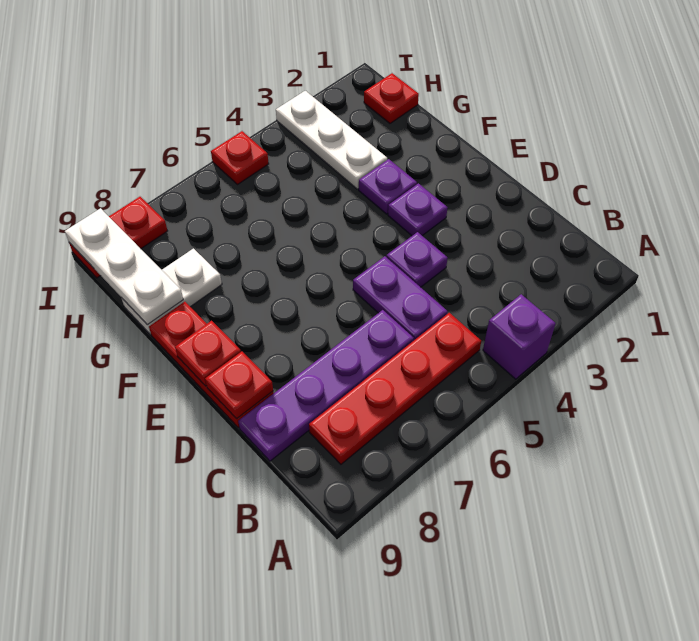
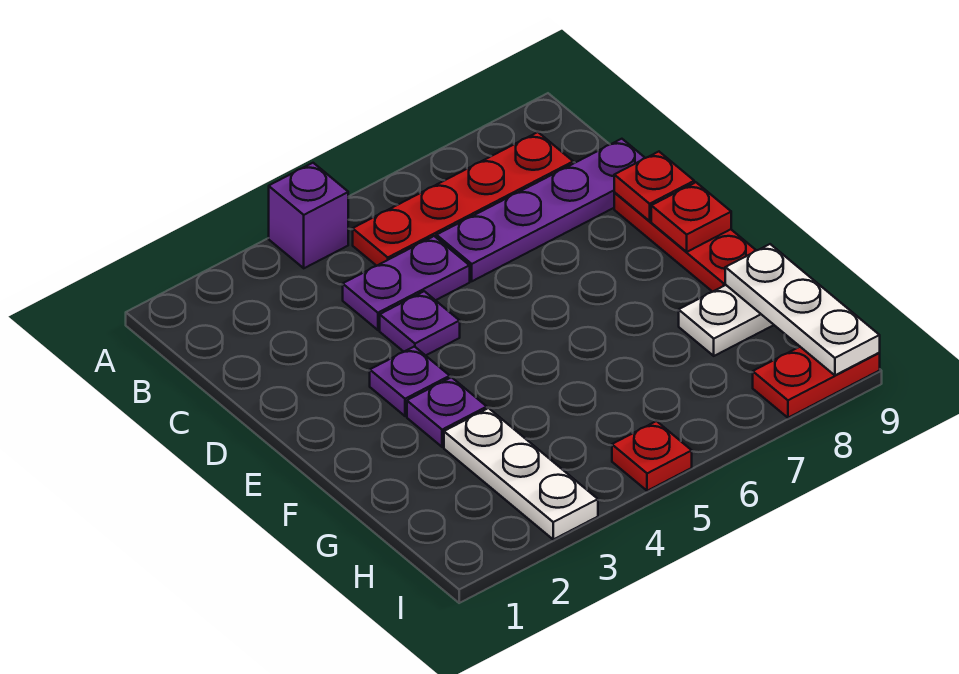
purple plate C5:D5 level 1 -> purple plate C4:C5 level 1
red plate H1 level 1 -> none

